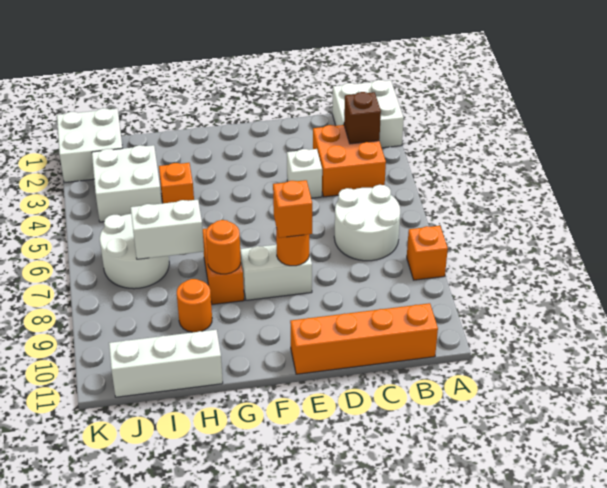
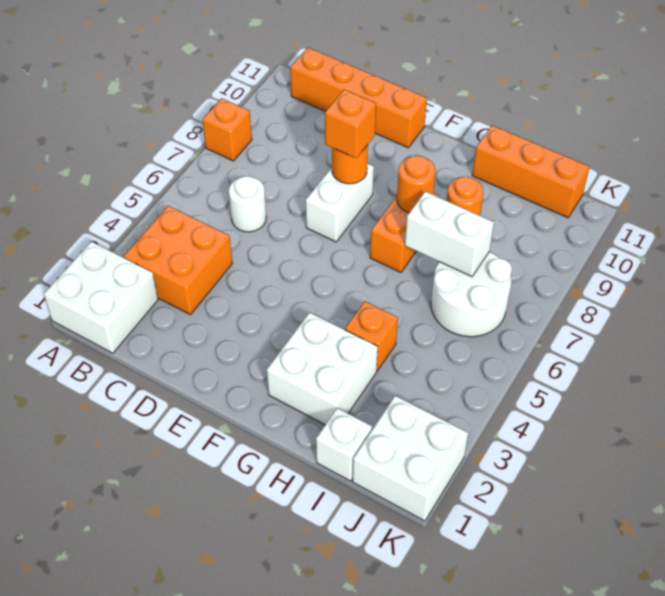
brown brick B3 level 2 -> none
white round brick B6:C7 level 1 -> white round brick C6 level 1
white brick D4 level 1 -> white brick I1 level 1
white brick E8:F8 level 1 -> white brick E7:E8 level 1
white brick H11:J11 level 1 -> orange brick H11:J11 level 1
white brick I3:J4 level 1 -> white brick G2:H3 level 1

